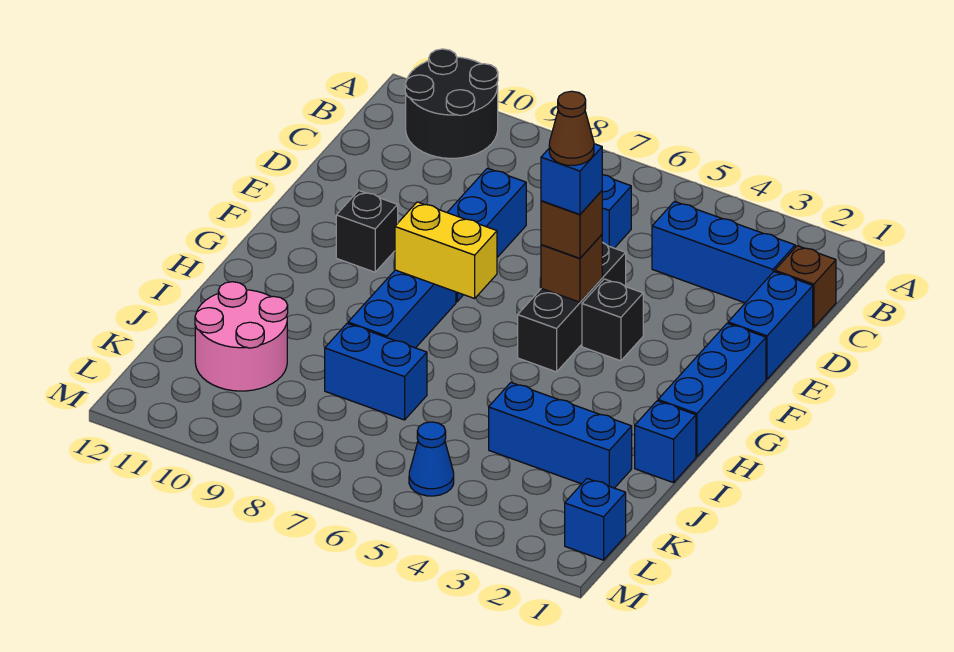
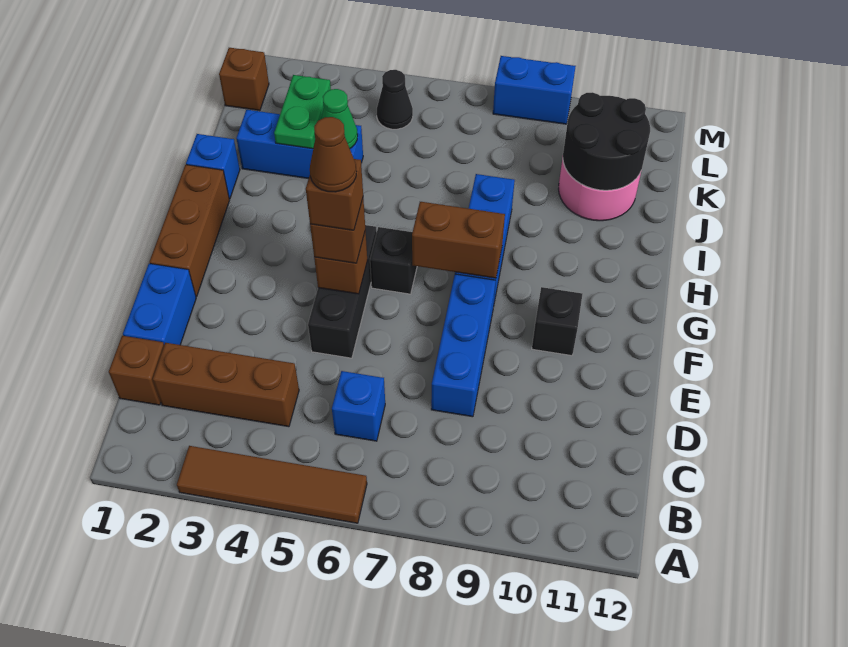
none -> brown tile A3:A6 level 1
black round brick A10:B11 level 1 -> black round brick J10:K11 level 2
blue brick C2:C4 level 1 -> brown brick C2:C4 level 1
blue brick F1:H1 level 1 -> brown brick F1:H1 level 1
black brick F4 level 1 -> black brick G6 level 1
blue brick F5 level 4 -> brown brick F5 level 4
yellow brick G7:G8 level 2 -> brown brick G7:G8 level 2
none -> green plate J3:K3 level 2
none -> green cone J4 level 2
blue brick J7:J8 level 1 -> blue brick M8:M9 level 1
blue brick L1 level 1 -> brown brick L1 level 1
blue cone L5 level 1 -> black cone L5 level 1

